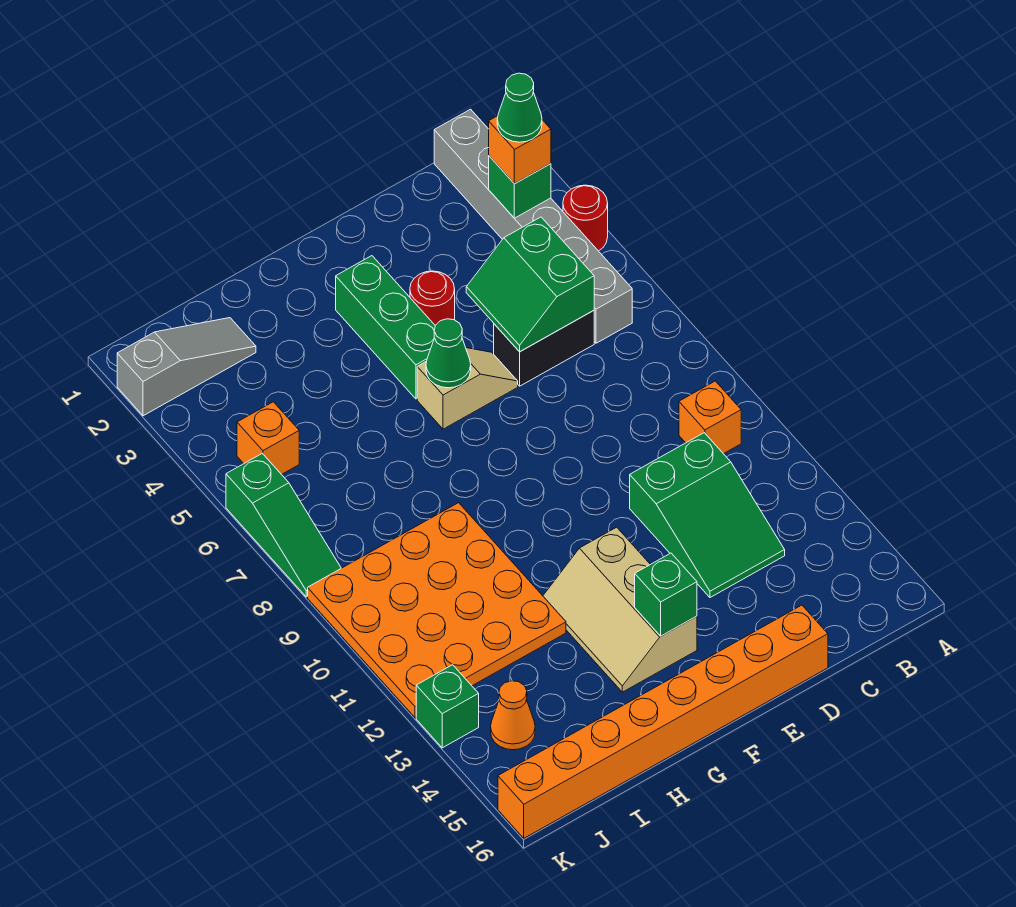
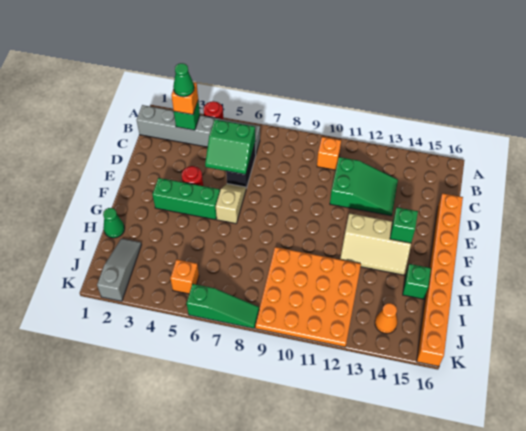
green cone F6 level 2 -> green cone H1 level 1
green brick K13 level 1 -> green brick H15 level 1

